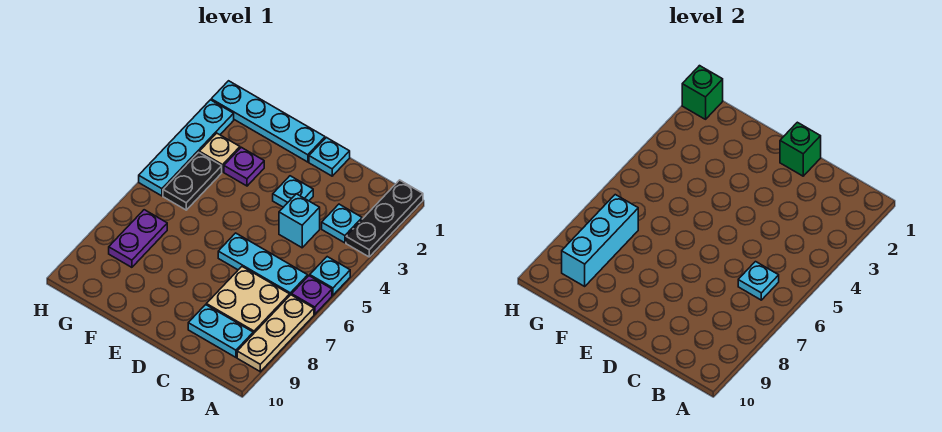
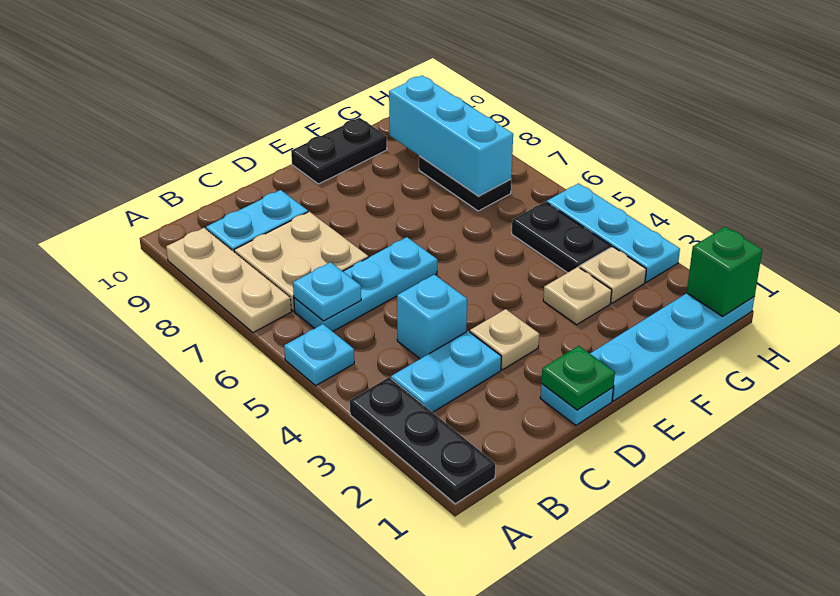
purple plate A6 level 1 -> none
cyan plate B3 level 1 -> cyan plate B3:C3 level 1
green brick D1 level 2 -> green plate D1 level 2
cyan plate D3 level 1 -> tan plate D3 level 1
none -> black plate E10:F10 level 1
purple plate F3 level 1 -> tan plate F3 level 1
purple plate G7:G8 level 1 -> black plate G7:G8 level 1
cyan plate H2:H5 level 1 -> cyan plate H3:H5 level 1

